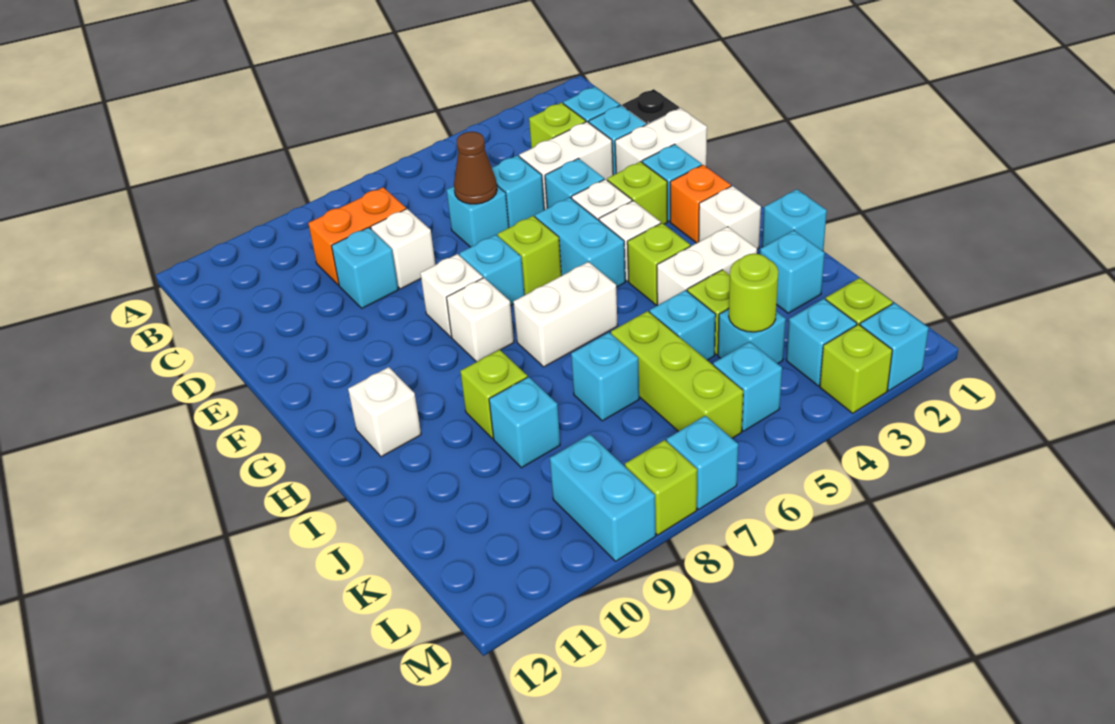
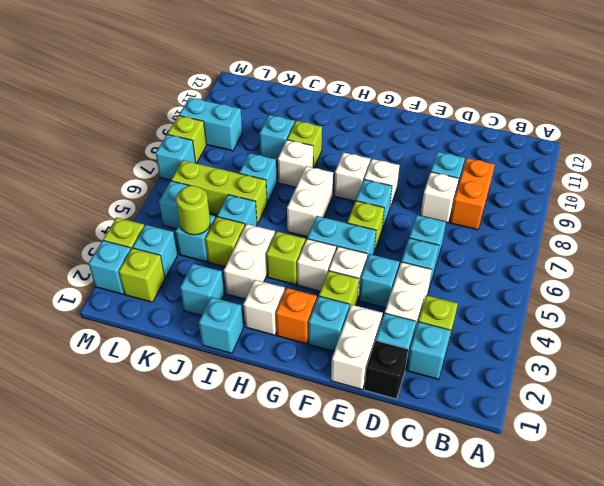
brown cone D6 level 2 -> none
white brick H11 level 1 -> white brick I8 level 1

